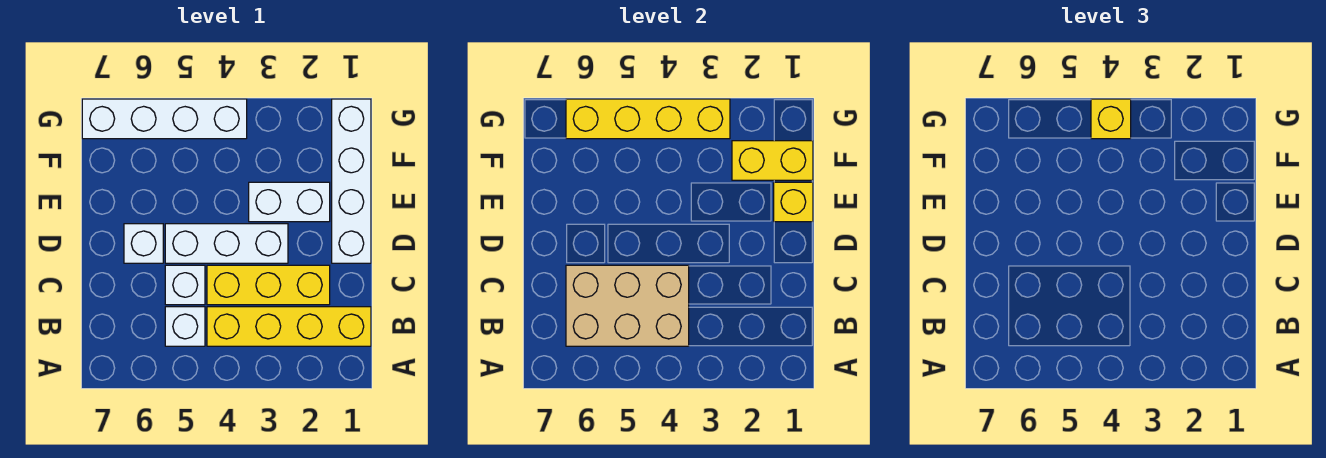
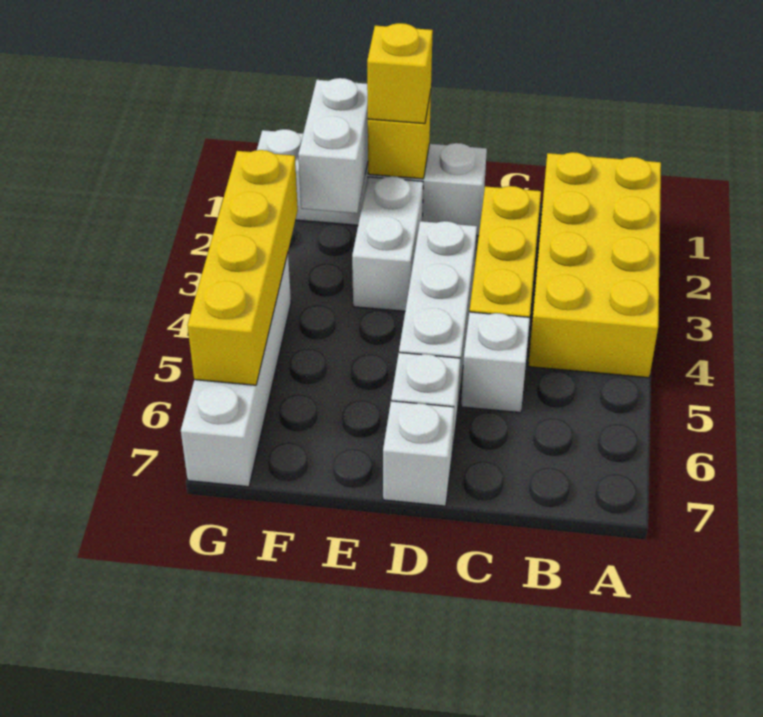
yellow brick B1:B4 level 1 -> yellow brick A1:B4 level 1
tan brick B4:C6 level 2 -> none
white brick B5 level 1 -> white brick D7 level 1
yellow brick F1:F2 level 2 -> white brick F1:F2 level 2
yellow brick G4 level 3 -> yellow brick E1 level 3

